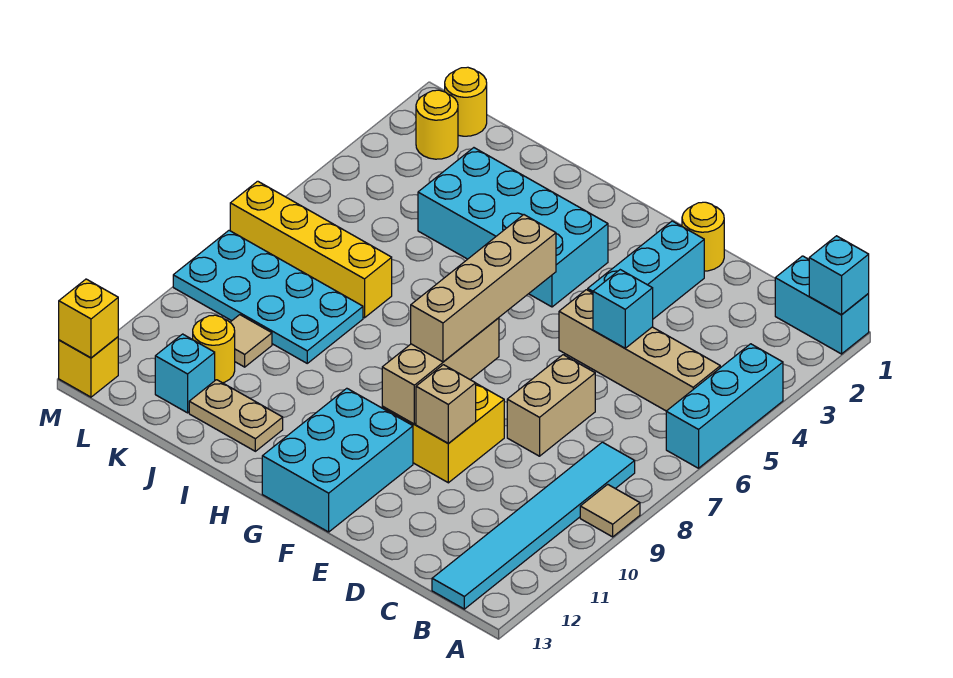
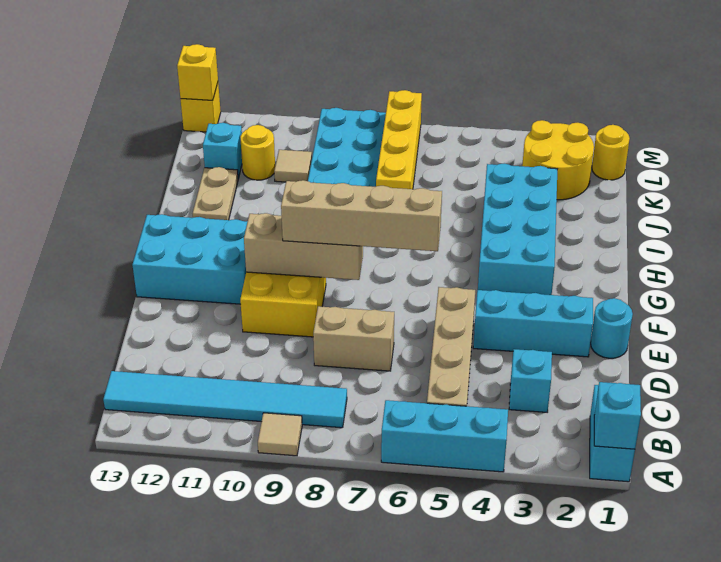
cyan brick D5 level 2 -> cyan brick C3 level 1
yellow round brick E1 level 1 -> cyan round brick E1 level 1
tan brick E10 level 2 -> none
yellow round brick L2 level 1 -> yellow round brick K2:L3 level 1

